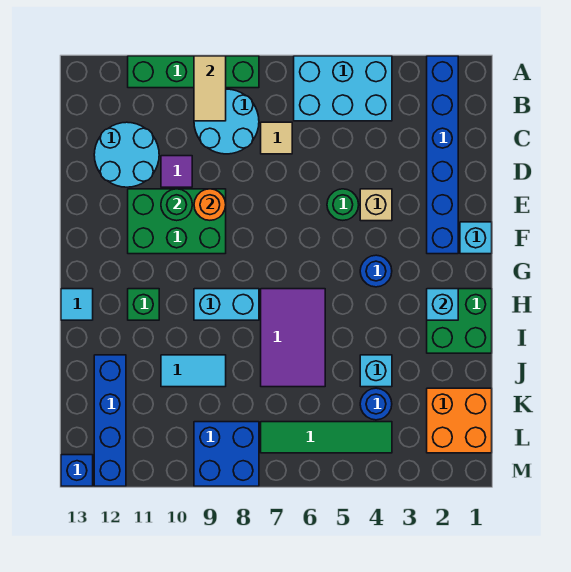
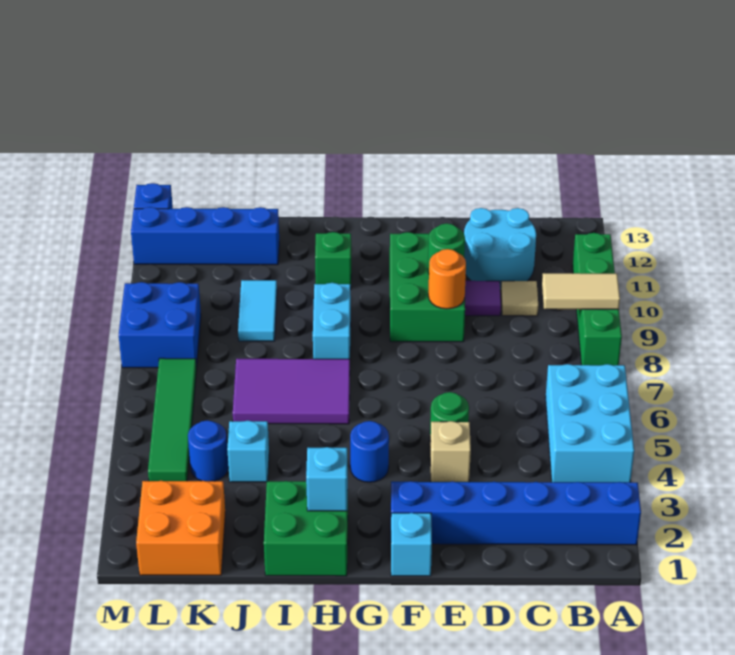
cyan round brick B8:C9 level 1 -> none
tan tile C7 level 1 -> tan tile C10 level 1
cyan tile H13 level 1 -> none

